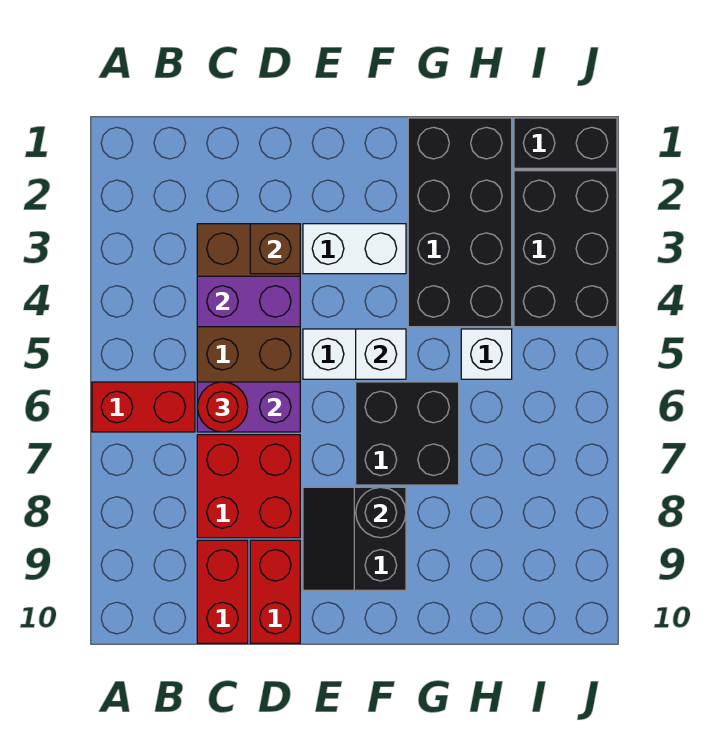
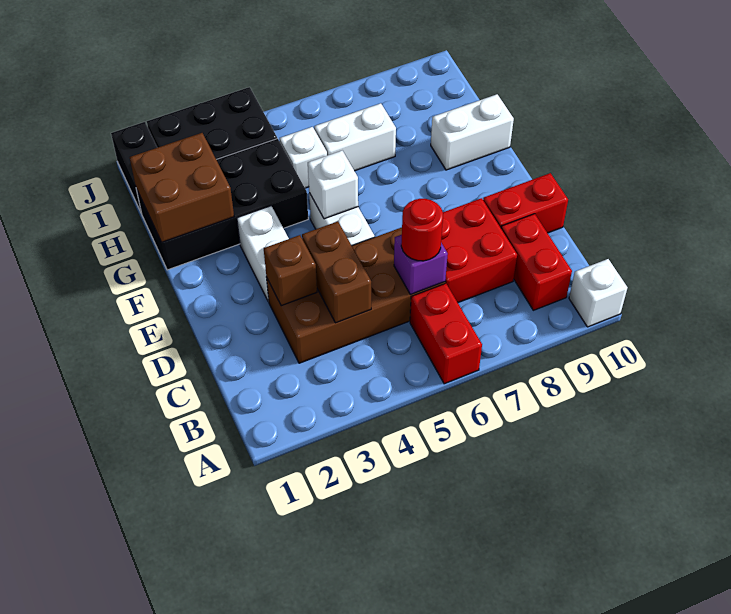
none -> white brick A10 level 1
purple brick C4:D4 level 2 -> brown brick C4:D4 level 2
purple brick C6:D6 level 2 -> purple brick C6 level 2
red brick C9:C10 level 1 -> red brick B9:C9 level 1
black slope E8:F9 level 1 top F -> none
black brick F6:G7 level 1 -> none
black round brick F8 level 2 -> none
none -> brown brick G1:H2 level 2
none -> white brick G9:G10 level 1
none -> white brick H6:H7 level 1

